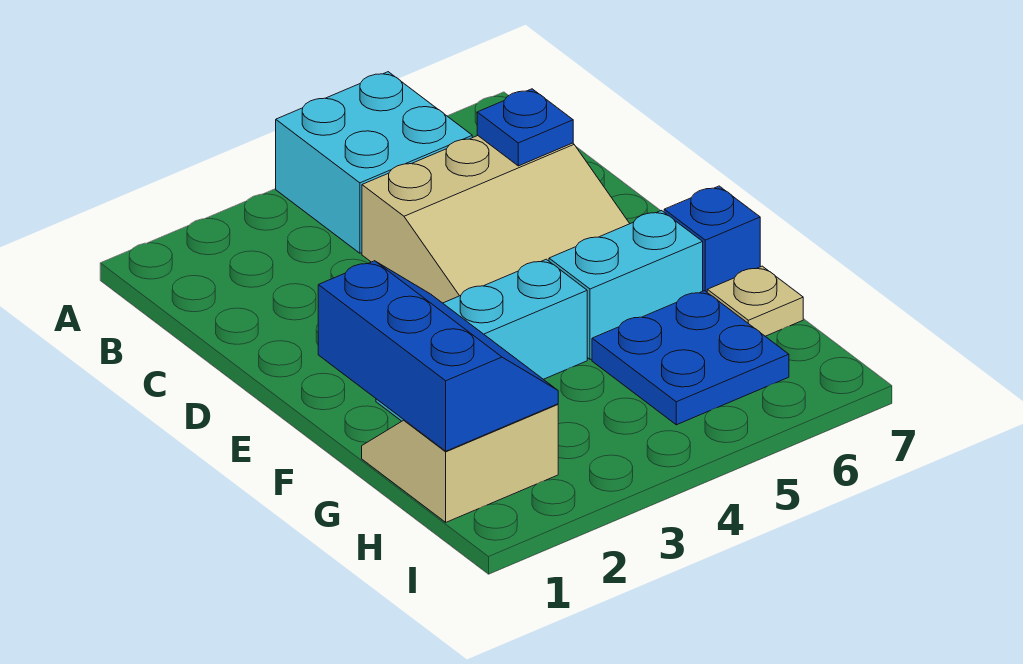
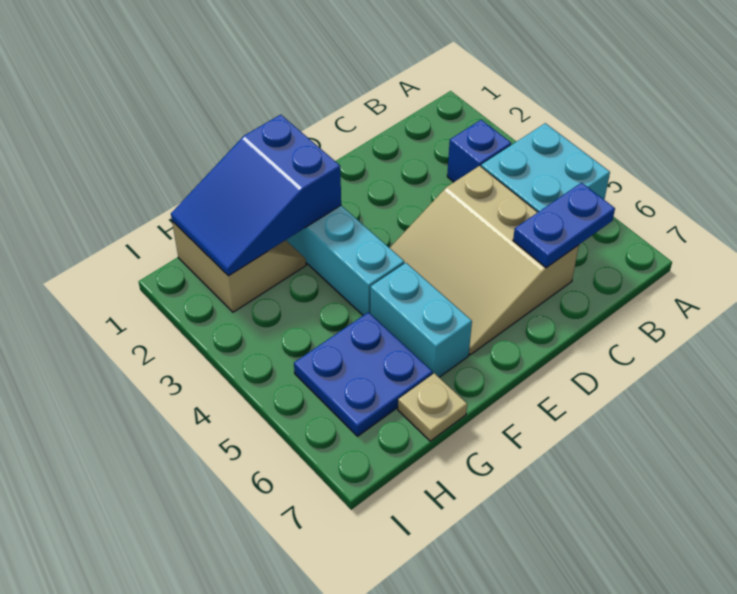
blue plate C6 level 2 -> blue plate B6:C6 level 2
blue slope F1:H2 level 2 top 1 -> blue slope F1:H2 level 2 top F
blue brick F7 level 1 -> blue brick B3 level 1

